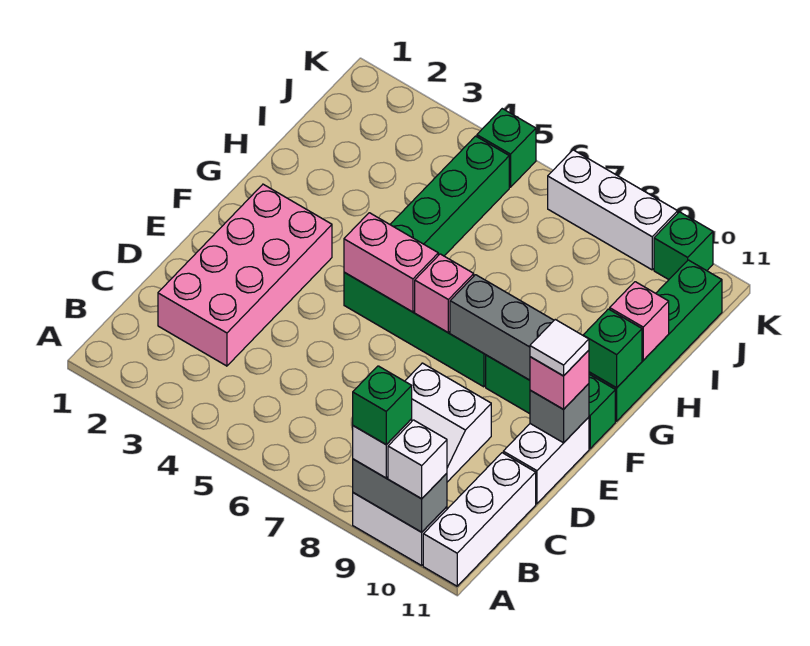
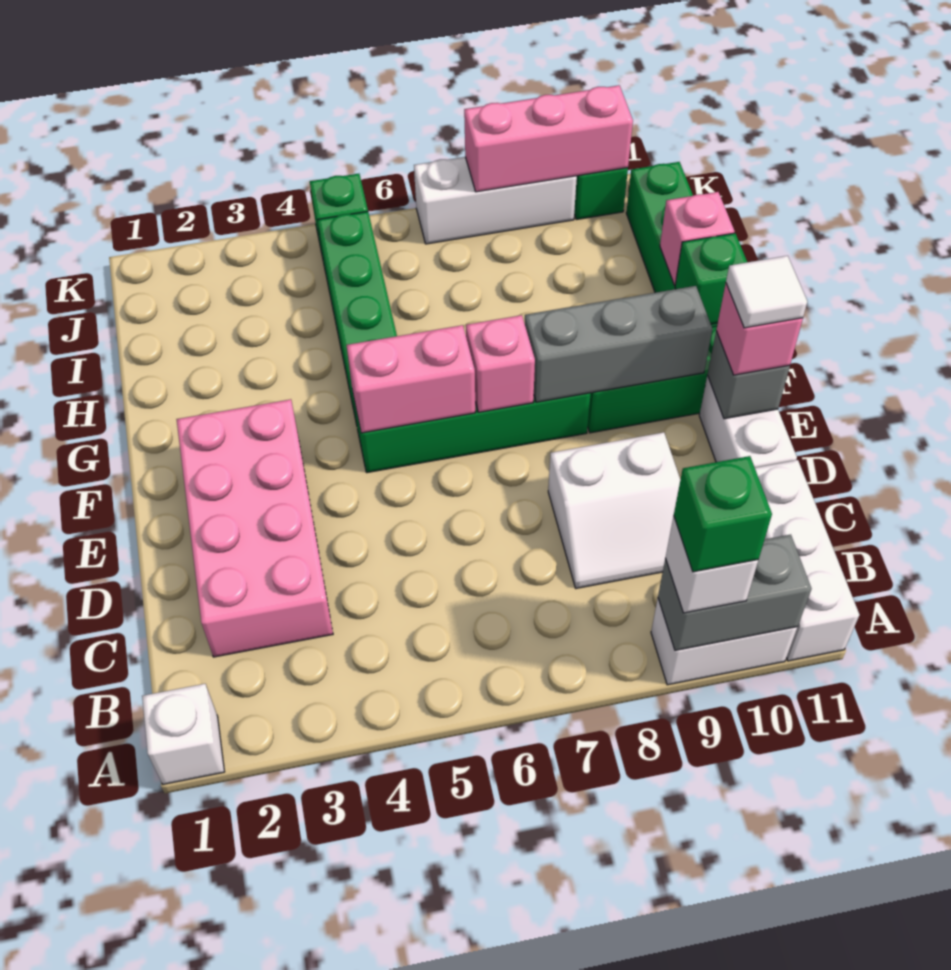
white brick A10 level 3 -> white brick A1 level 1
none -> pink brick K8:K10 level 2

